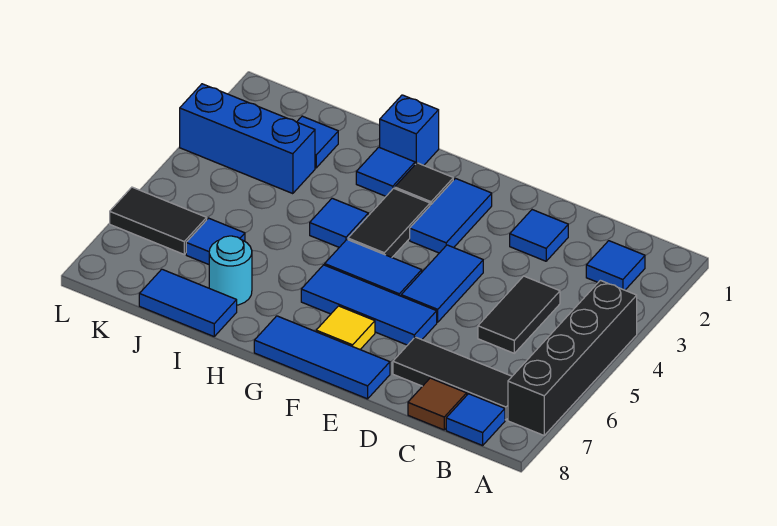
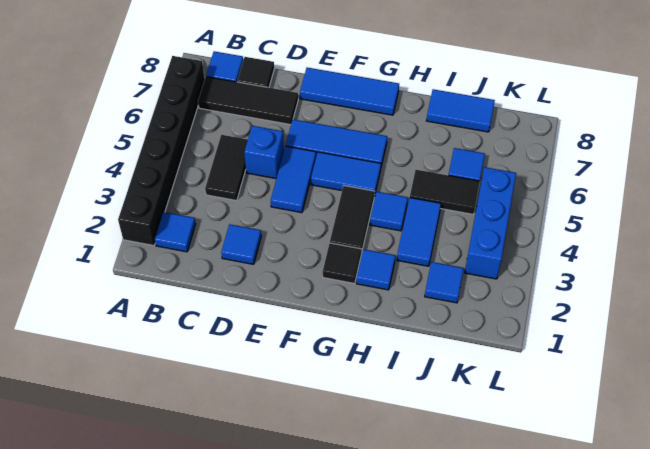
black brick A4:A7 level 1 -> black brick A2:A7 level 1
brown tile C8 level 1 -> black tile C8 level 1
blue tile F2:F3 level 1 -> blue tile I3:I4 level 1
yellow tile F7 level 1 -> none
blue brick H1 level 1 -> blue brick D5 level 1
cyan round brick I7 level 1 -> none
blue brick J3:L3 level 1 -> blue brick K3:K5 level 1
black tile K6:L6 level 1 -> black tile I5:J5 level 1

